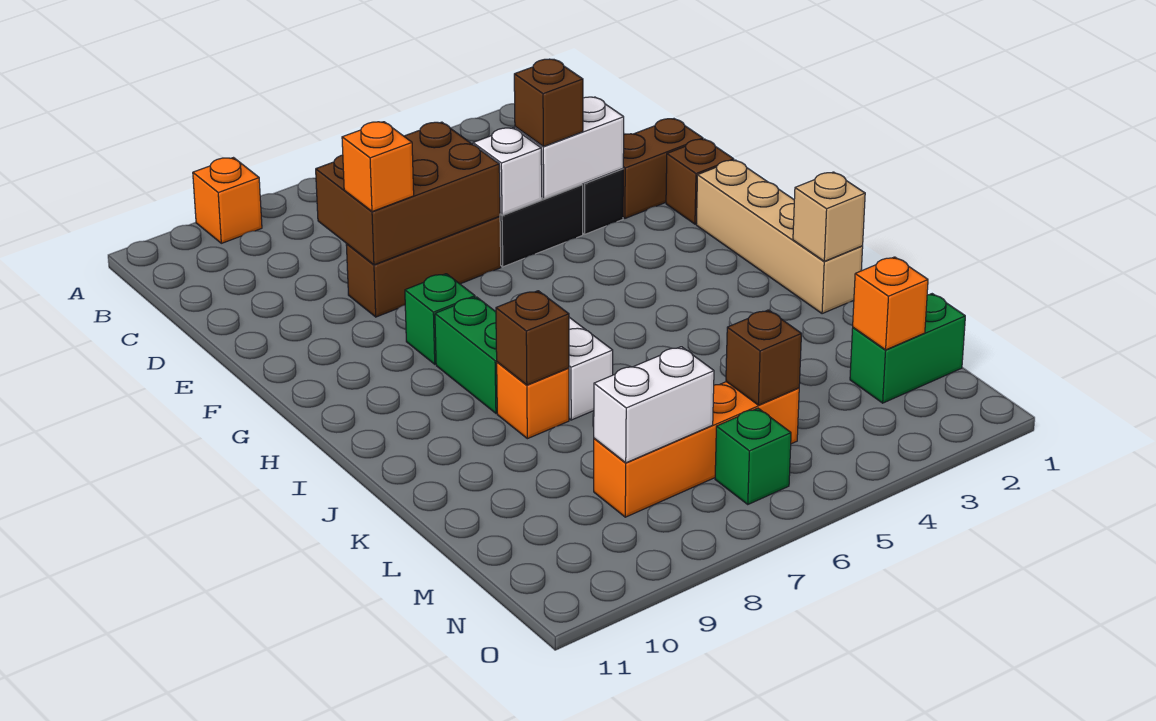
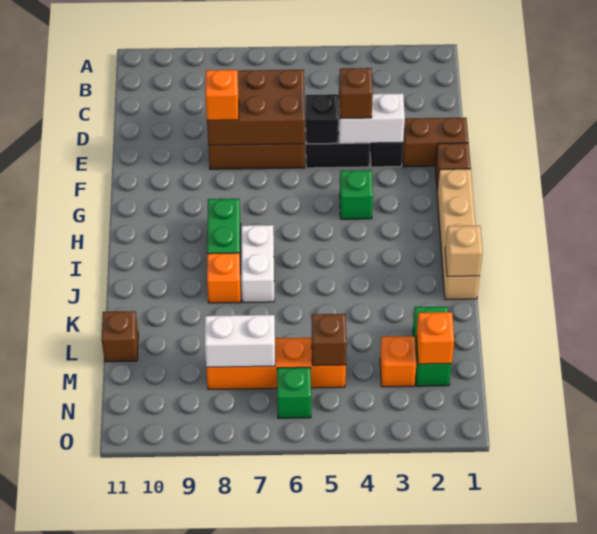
orange brick A9 level 1 -> orange brick M3 level 1
white brick E5 level 2 -> black brick E5 level 2
green brick G8 level 1 -> green brick G4 level 1
brown brick J8 level 2 -> brown brick L11 level 1
green brick M1:M2 level 1 -> green brick L2:M2 level 1

